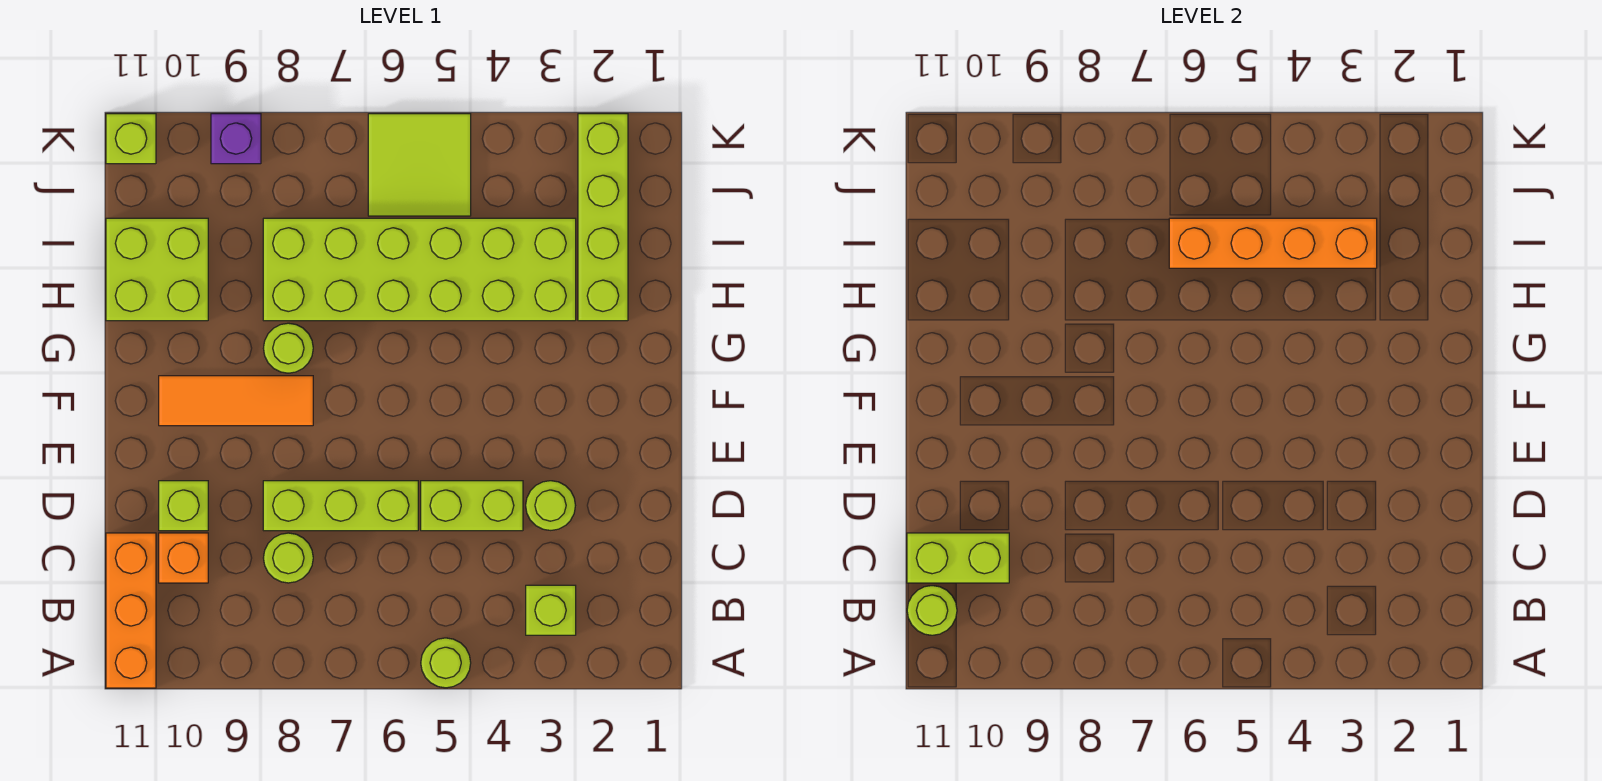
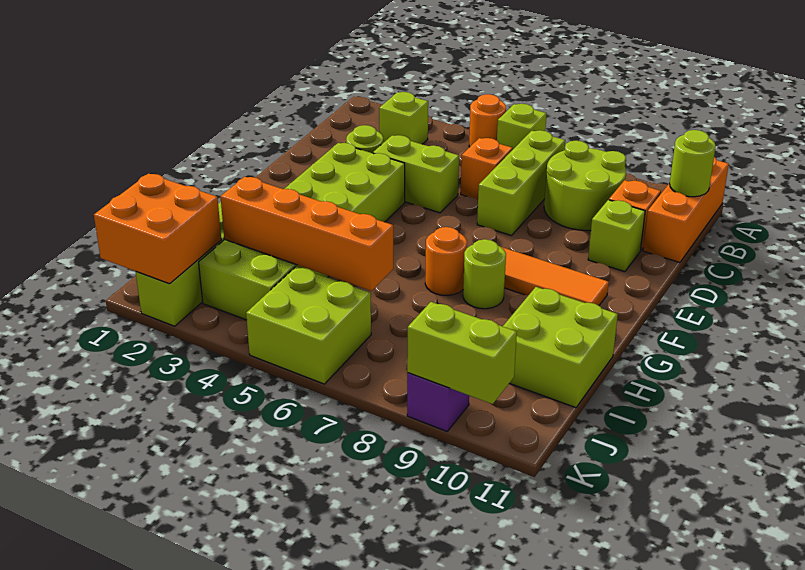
lime round brick A5 level 1 -> orange round brick A5 level 1
none -> orange brick C6 level 1
lime round brick C8 level 1 -> lime round brick B8:C9 level 1
lime brick C10:C11 level 2 -> lime brick K9:K10 level 2
lime brick D6:D8 level 1 -> lime brick B7:D7 level 1
none -> orange round brick G7 level 1
lime brick H3:I8 level 1 -> lime brick E3:J4 level 1
none -> orange brick J1:K2 level 2
lime tile J5:K6 level 1 -> lime brick J5:K6 level 1
lime brick K11 level 1 -> lime brick A6 level 1

